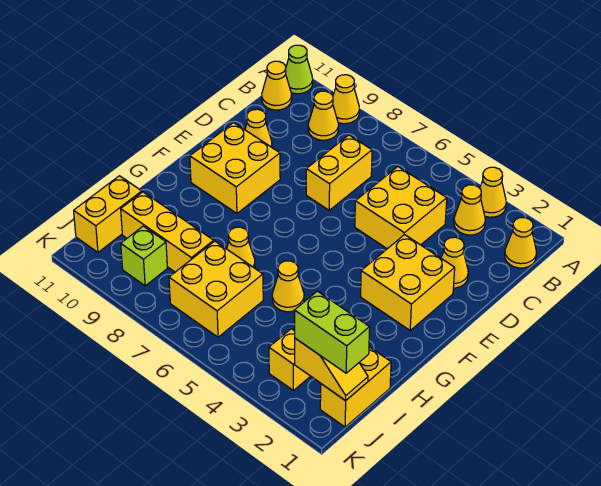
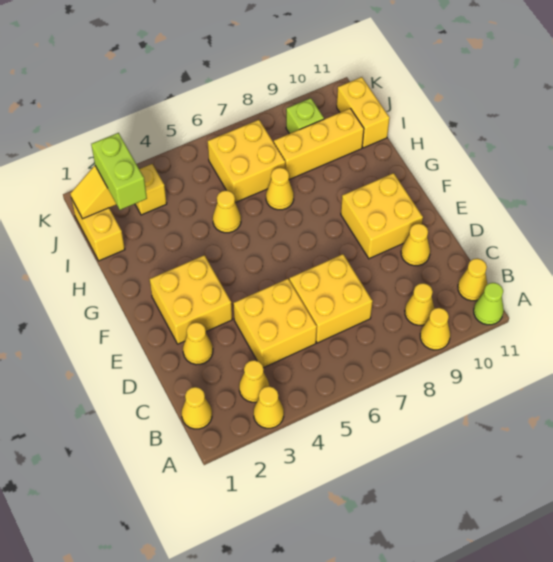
yellow brick C7:D7 level 1 -> yellow brick C6:D7 level 1
lime brick J1:J2 level 3 -> lime brick I2:J2 level 3

